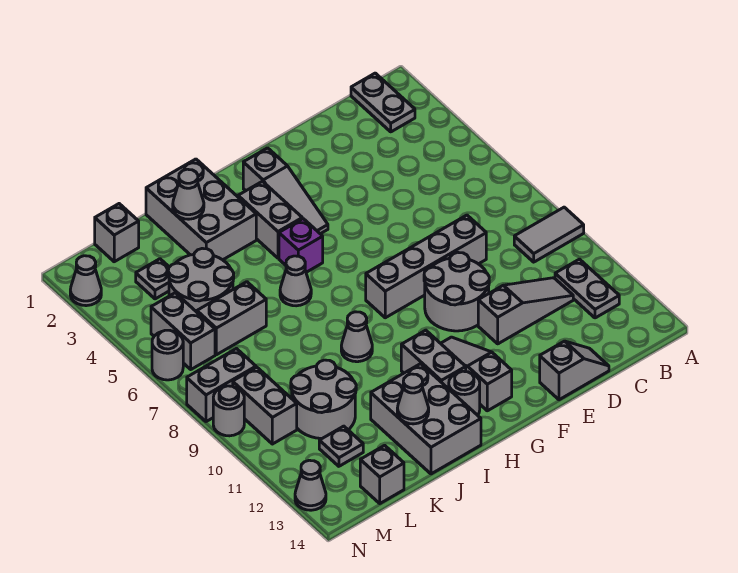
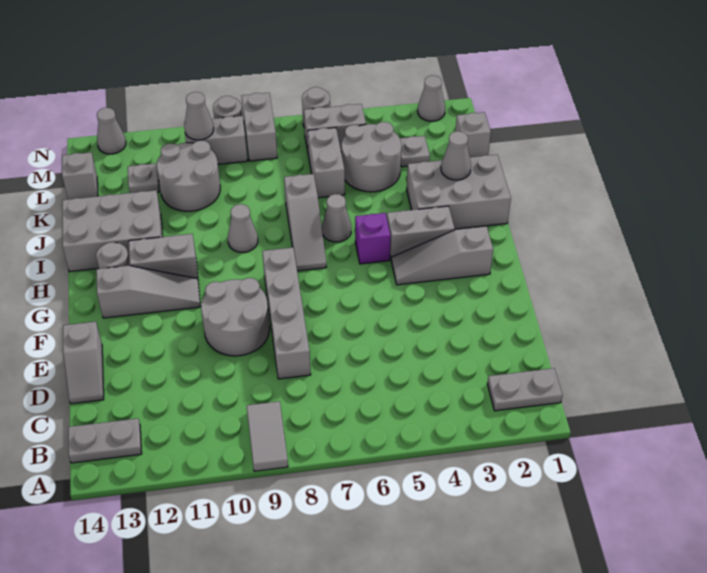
grey plate B11:B12 level 1 -> grey plate B13:B14 level 1
grey slope C11:E11 level 1 top E -> grey slope H7:J7 level 1 top J
grey cone J13 level 2 -> grey cone M10 level 2

